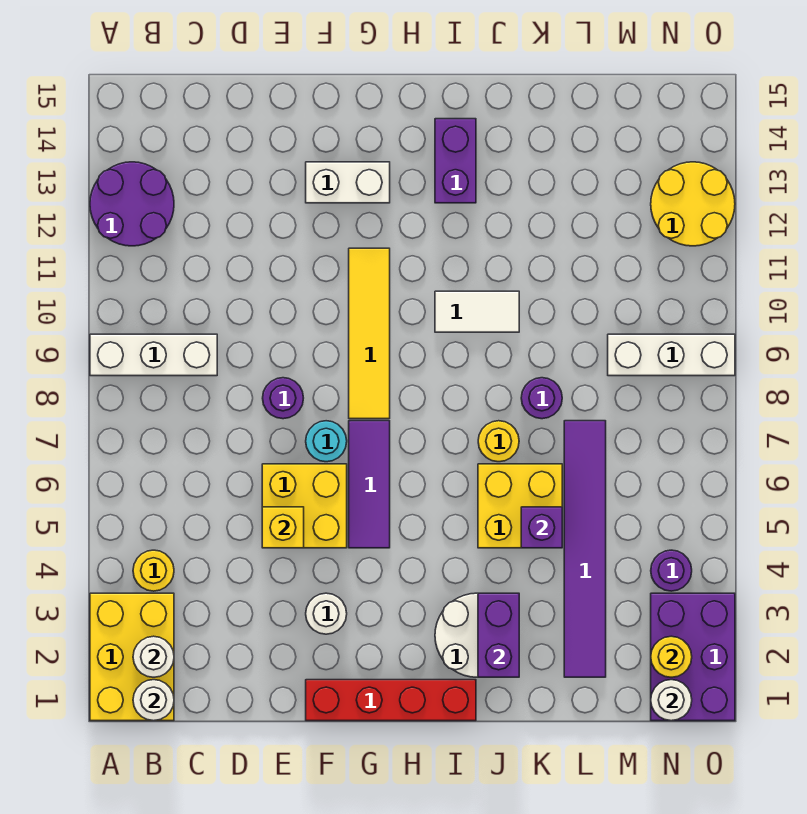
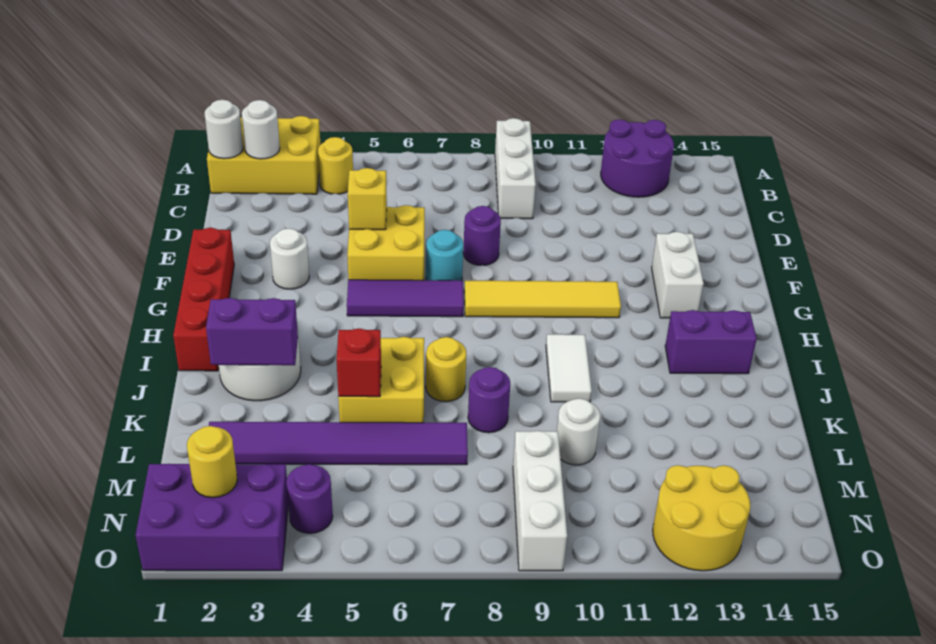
purple brick K5 level 2 -> red brick K5 level 2
white round brick N1 level 2 -> white round brick L10 level 1

